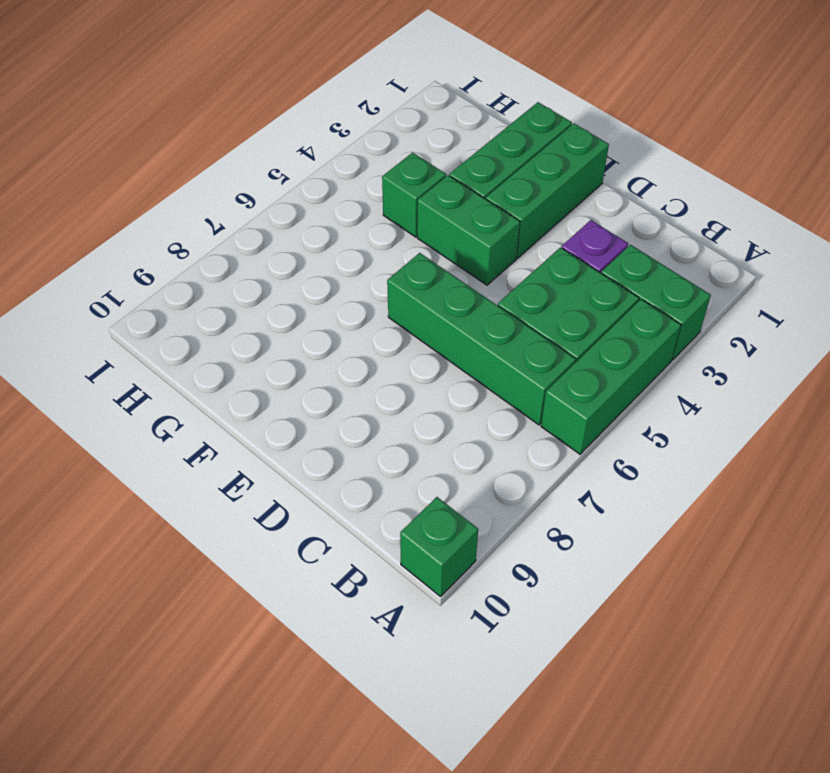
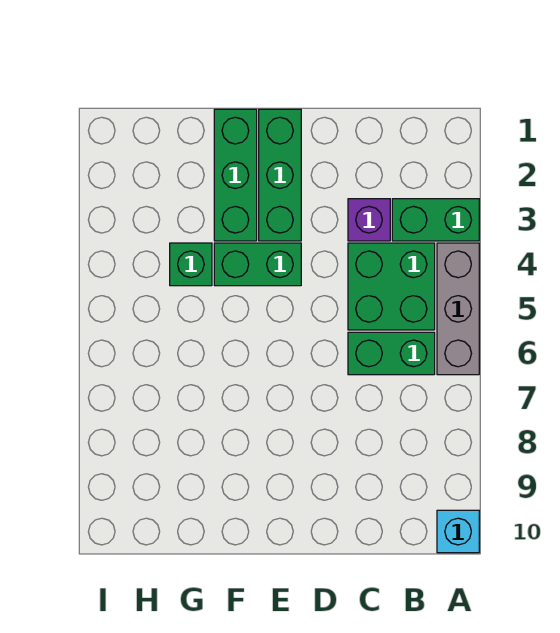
green brick A4:A6 level 1 -> grey brick A4:A6 level 1
green brick A10 level 1 -> cyan brick A10 level 1
green brick B6:E6 level 1 -> green brick B6:C6 level 1

